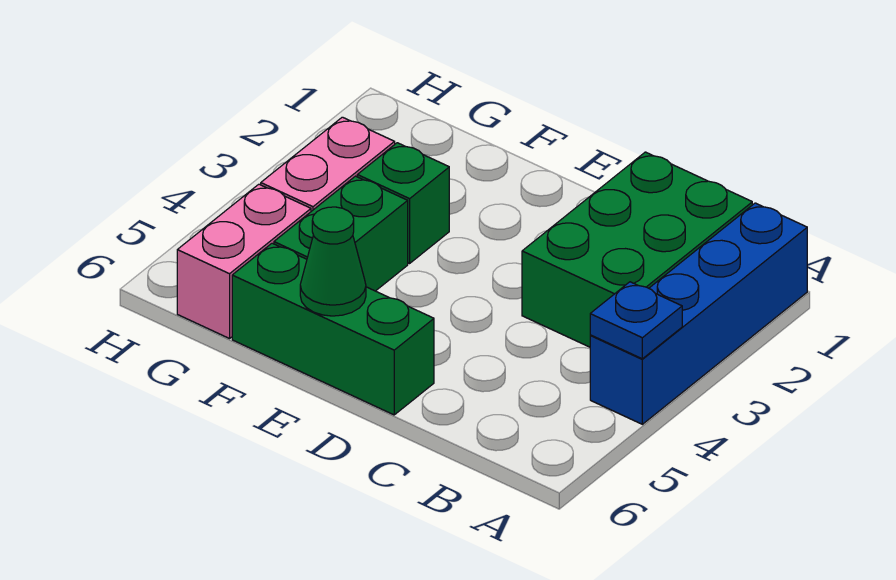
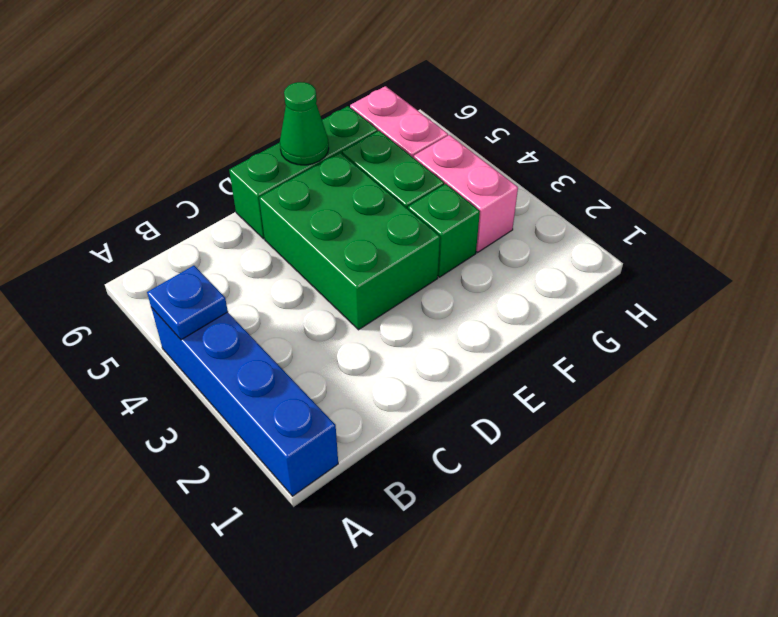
green brick B1:C3 level 1 -> green brick D3:E5 level 1

